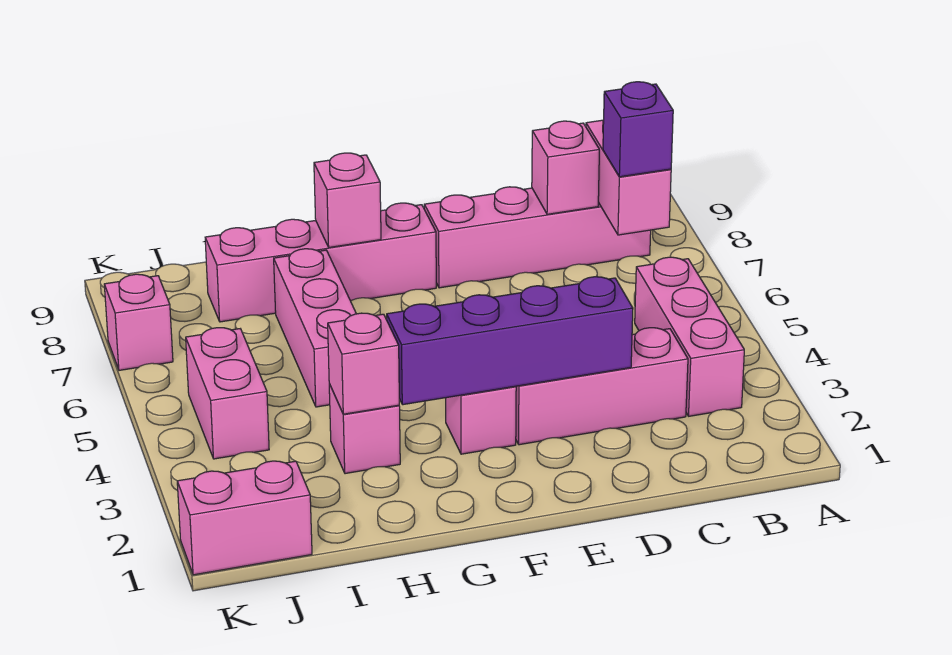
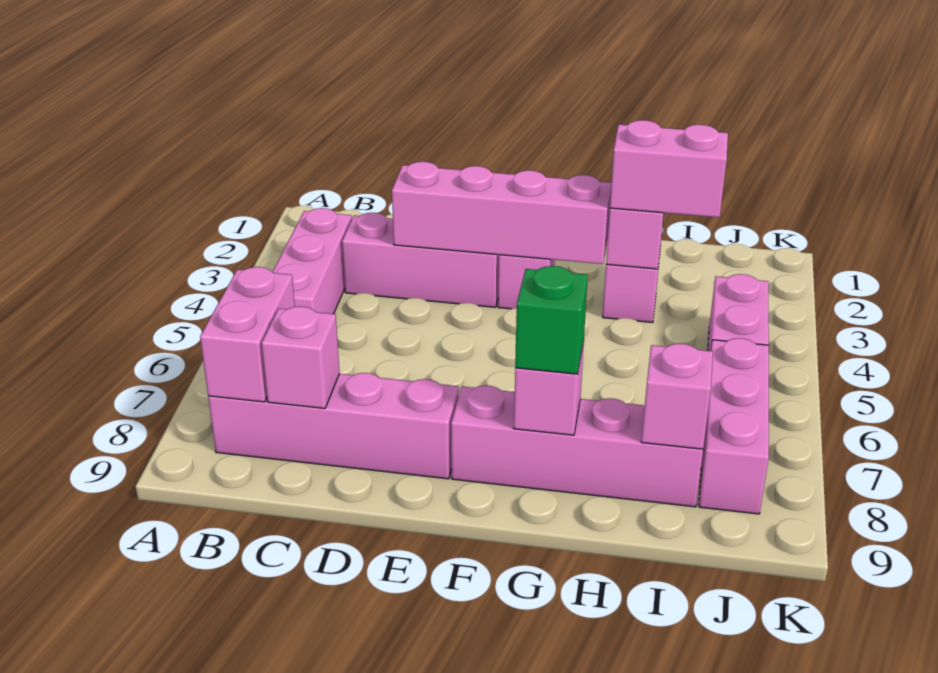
purple brick B7 level 3 -> none
purple brick D3:G3 level 2 -> pink brick D3:G3 level 2
none -> green brick G8 level 3
pink brick H5:H7 level 1 -> pink brick J6:J8 level 1
pink brick J1:K1 level 1 -> pink brick H3:I3 level 3
pink brick K7 level 1 -> pink brick I8 level 2

